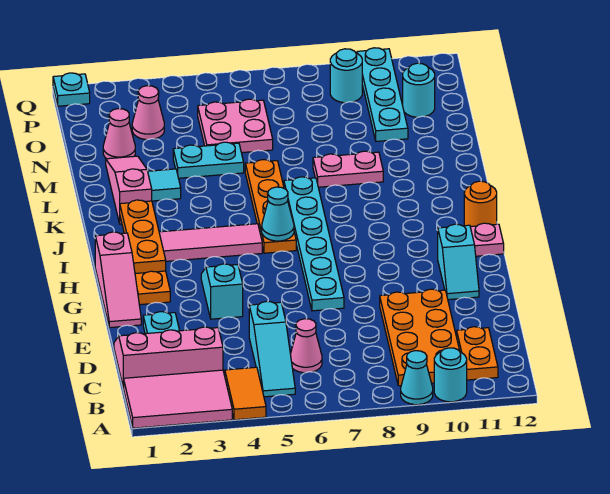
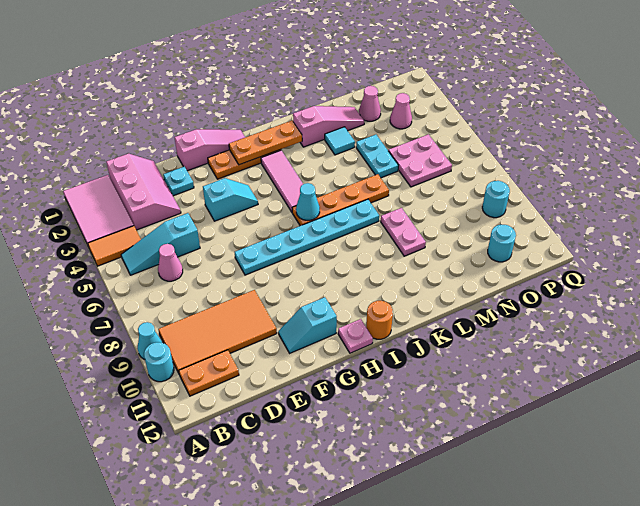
orange plate B9:E10 level 1 -> orange tile B9:E10 level 1
pink slope F1:H1 level 1 top H -> pink slope F1:H1 level 1 top F
cyan plate N10:Q10 level 1 -> none
cyan plate Q1 level 1 -> none

